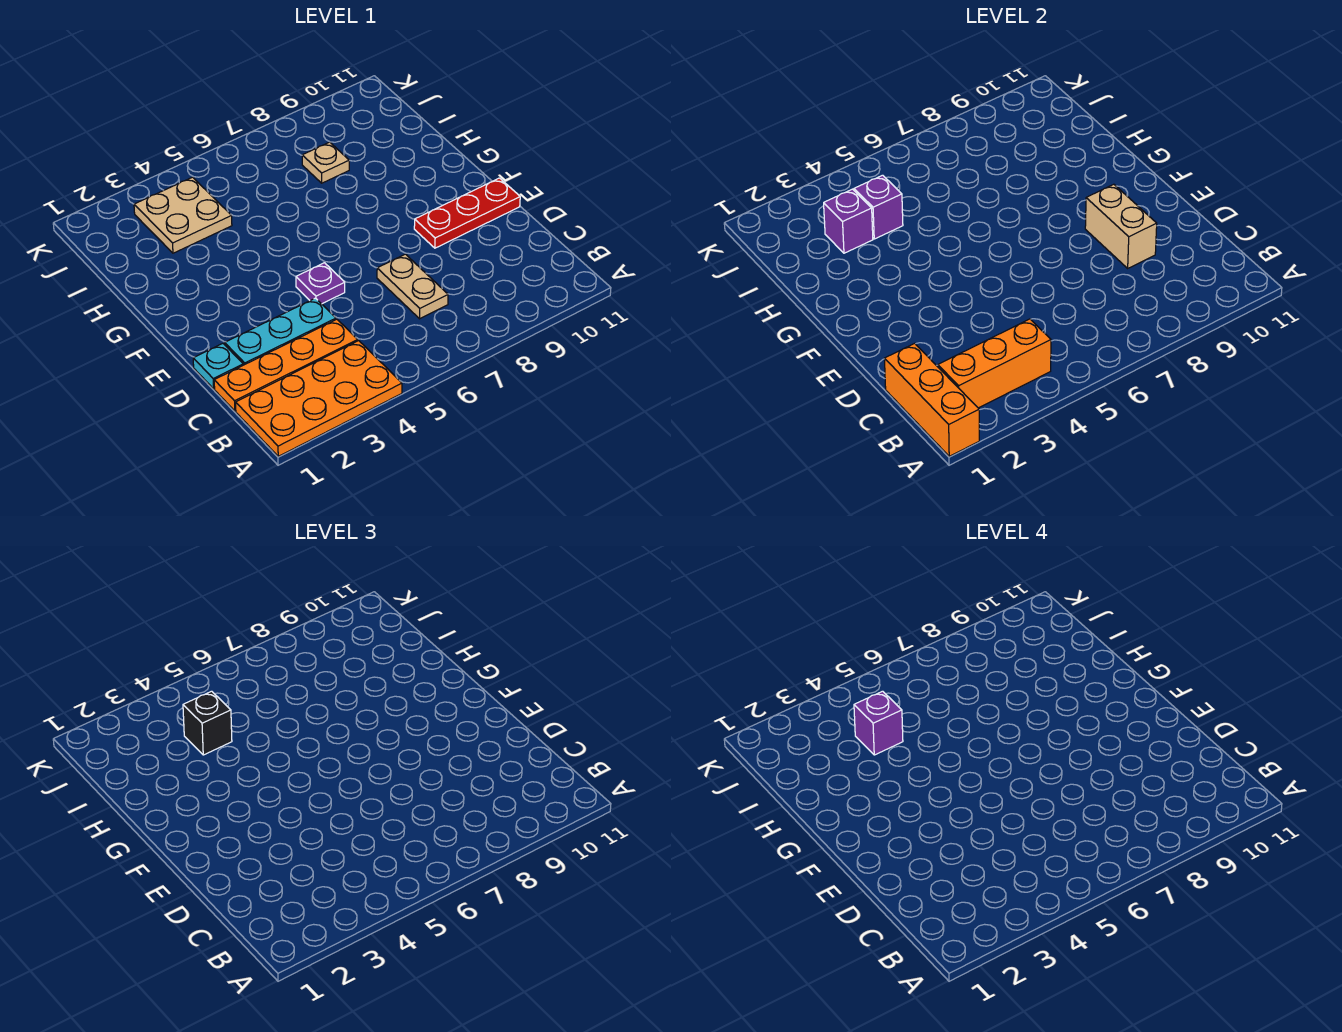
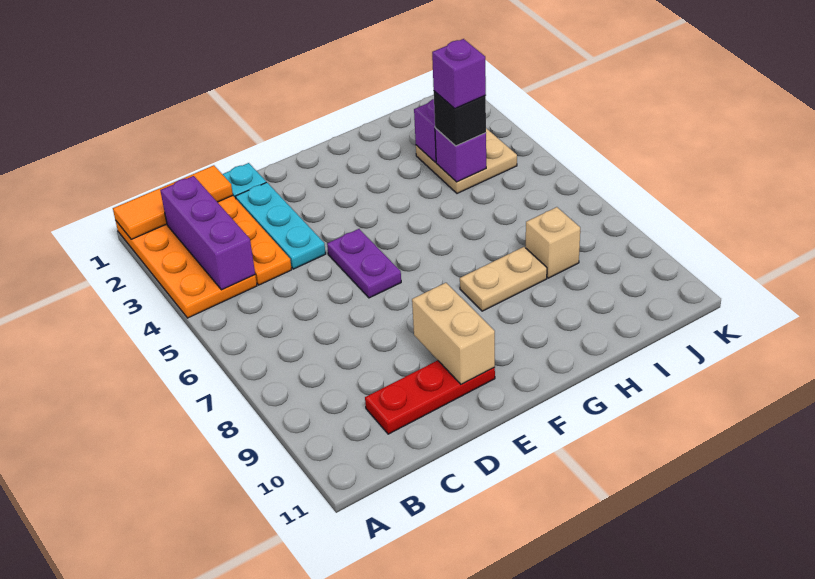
orange brick A1:C1 level 2 -> orange tile A1:C1 level 2
orange brick B2:B4 level 2 -> purple brick B2:B4 level 2
tan plate C7:D7 level 1 -> tan plate G8:H8 level 1
tan brick D9:E9 level 2 -> tan brick E9:E10 level 2
purple plate E5 level 1 -> purple plate E5:E6 level 1
red plate E9:E11 level 1 -> red plate C10:E10 level 1
tan plate I8 level 1 -> tan brick I8 level 1

